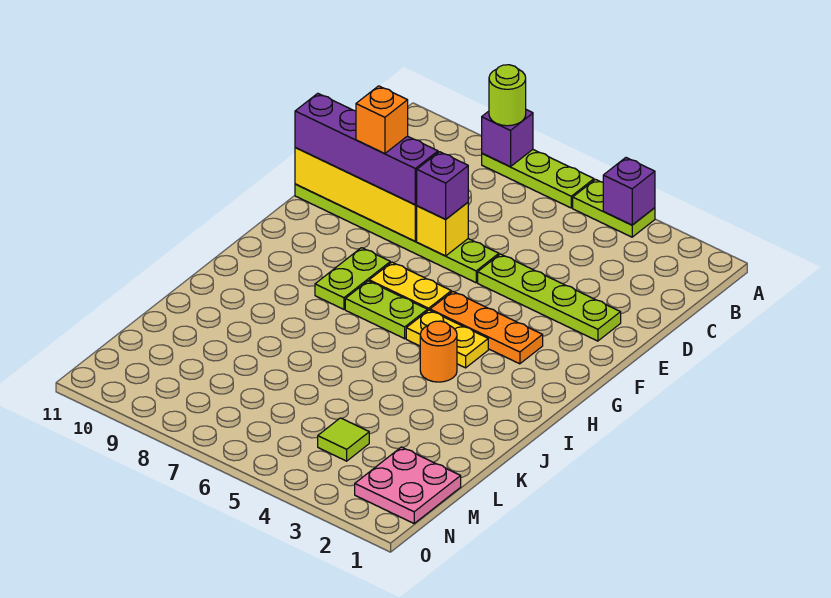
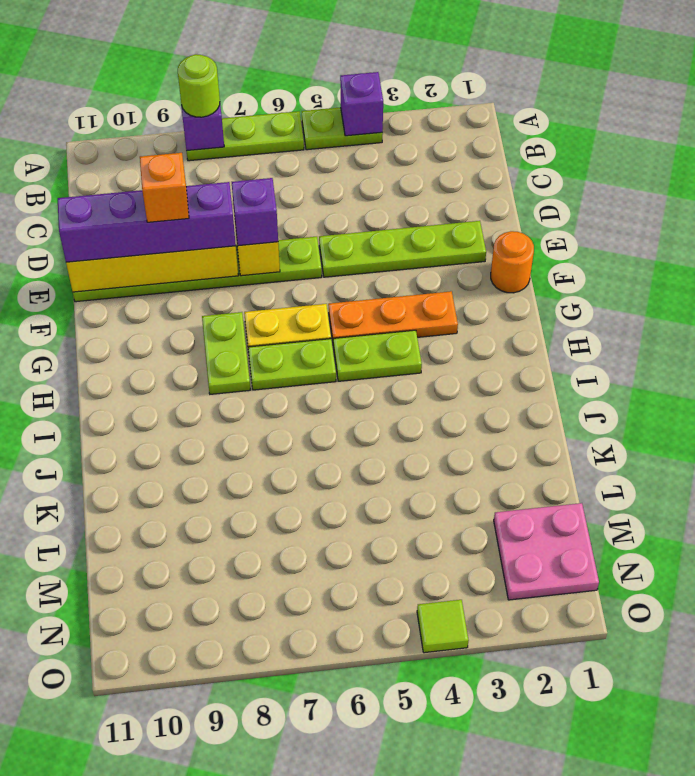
yellow plate H4:H5 level 1 -> lime plate H4:H5 level 1
orange round brick I4 level 1 -> orange round brick F1 level 1
lime tile M4 level 1 -> lime tile O4 level 1

